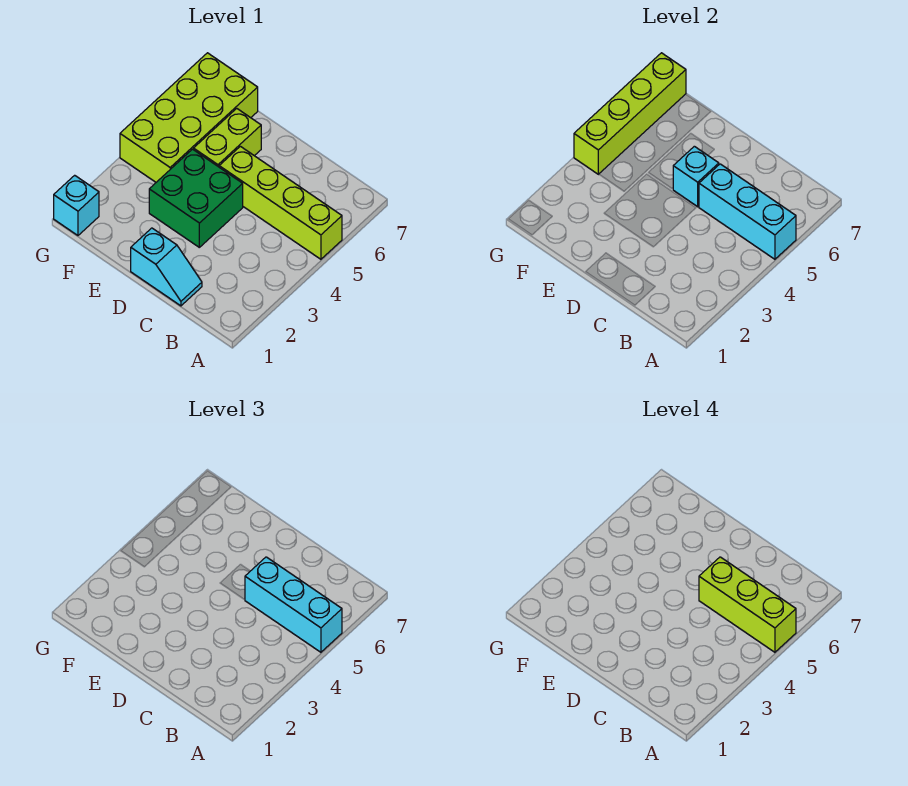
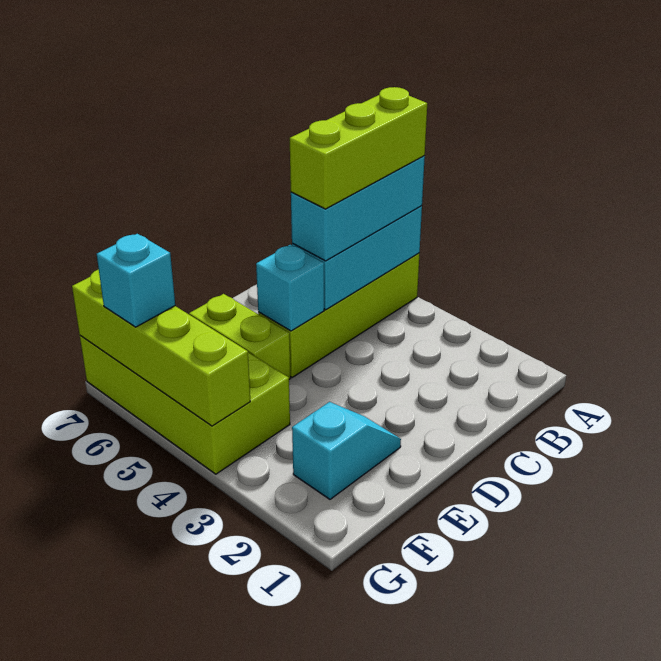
cyan slope C1:D1 level 1 top D -> cyan slope E2:F2 level 1 top F
green brick D3:E4 level 1 -> none
cyan brick G1 level 1 -> cyan brick G6 level 3

